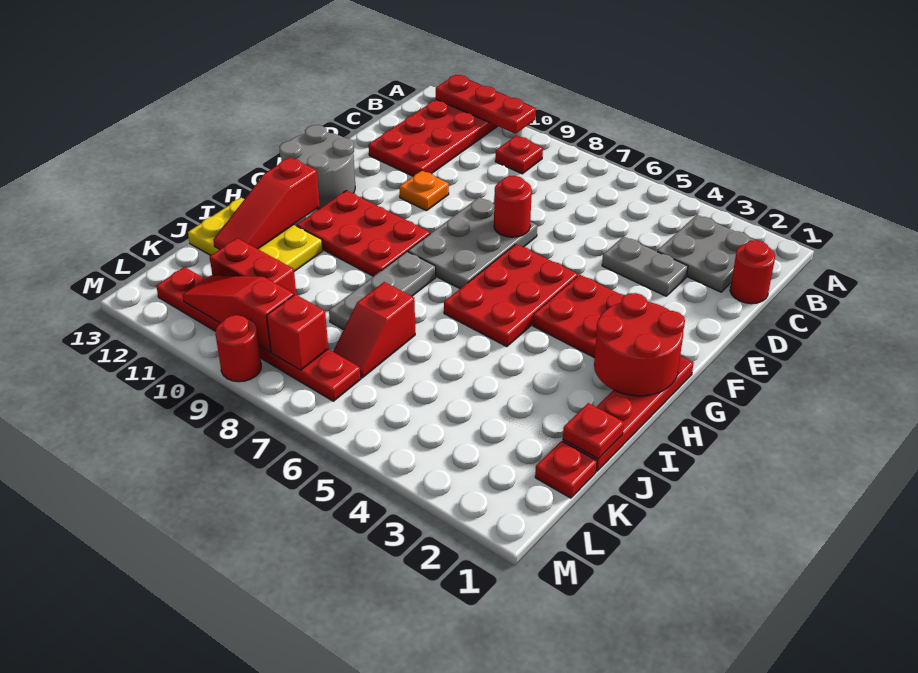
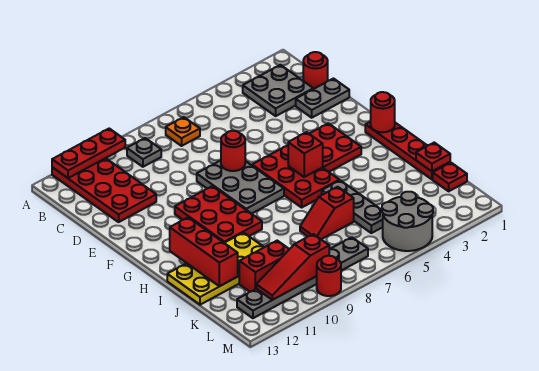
red plate B9 level 1 -> grey plate B9 level 1
grey plate D3:D4 level 1 -> grey plate D1:D2 level 1
orange plate E10 level 1 -> orange plate B7 level 1
grey round brick F12:G13 level 1 -> grey round brick L4:M5 level 1
red round brick G1:H2 level 2 -> red round brick G1 level 2
red plate G9:H11 level 1 -> red plate F9:H10 level 1
grey plate H8:J8 level 1 -> grey plate I5:K5 level 1
red slope H12:J12 level 2 top H -> red brick H12:J12 level 2
yellow plate I11:J13 level 1 -> yellow plate I10:J13 level 1
red slope J7:K7 level 1 top J -> red slope J6:J7 level 1 top 6
red plate L7:L12 level 1 -> grey plate L7:L12 level 1
red brick L8 level 2 -> red brick G5 level 2

